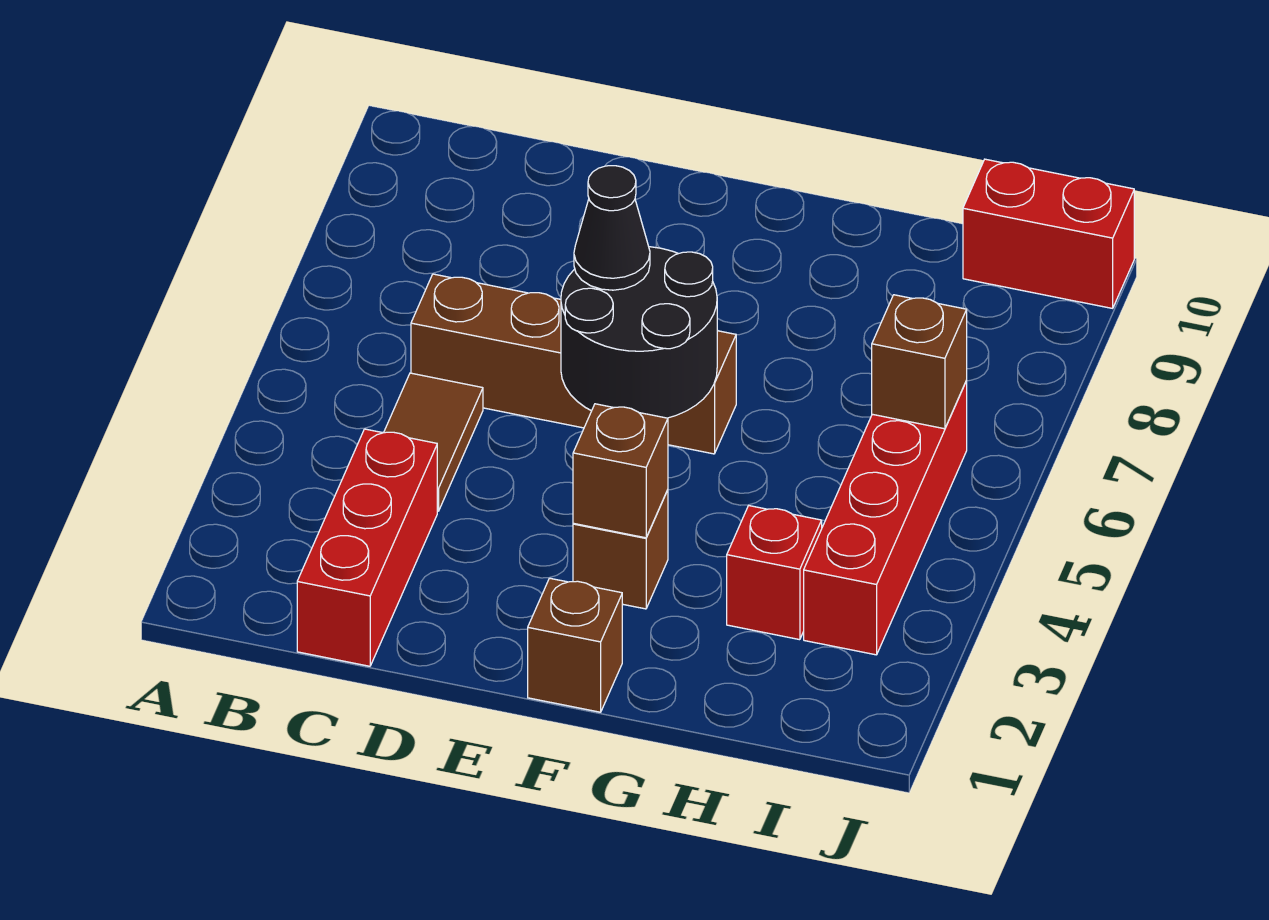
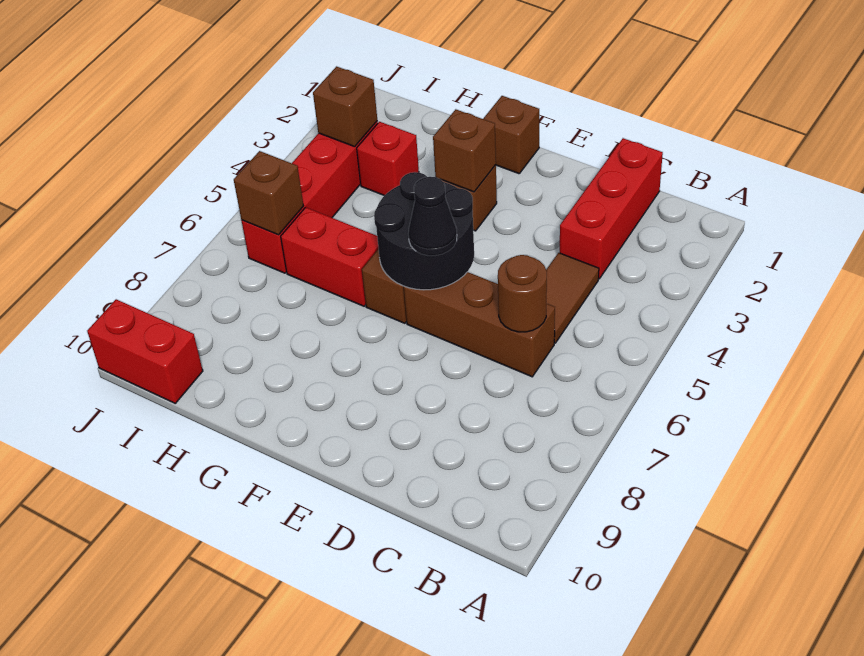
none -> brown round brick C6 level 2
none -> red brick G6:H6 level 1
none -> brown brick I3 level 2

